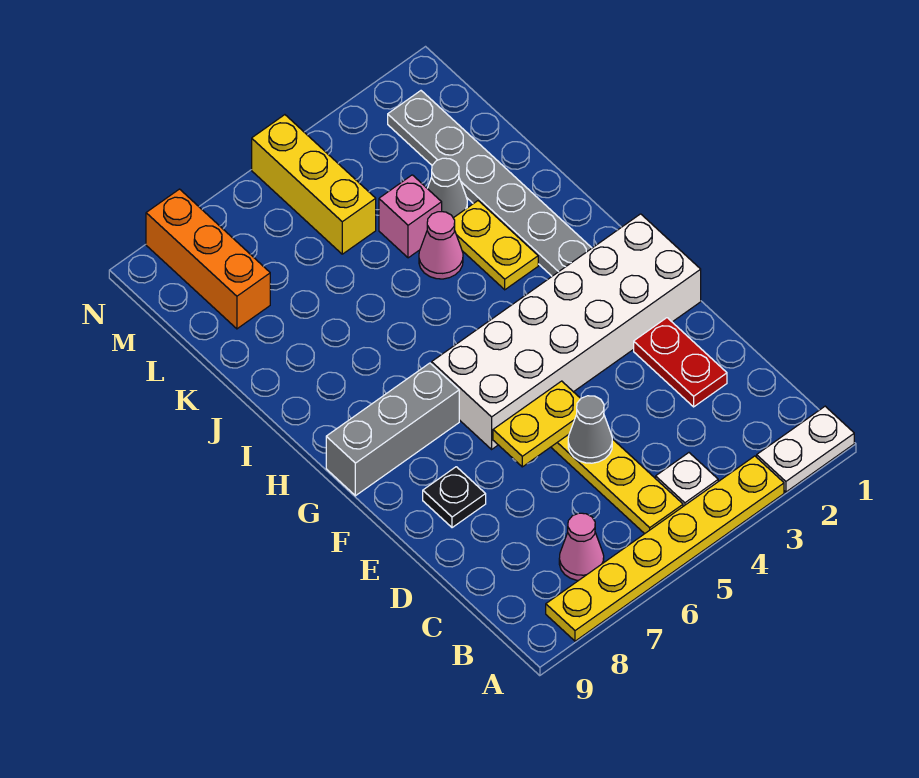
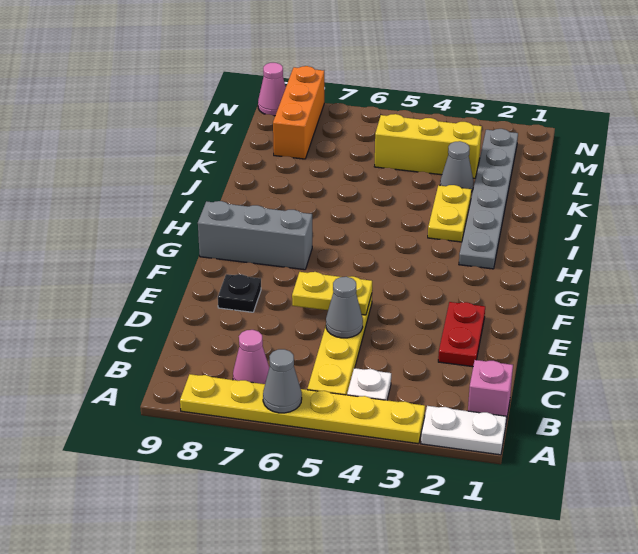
none -> grey cone A6 level 2
white brick F1:G6 level 1 -> none
pink cone J4 level 1 -> pink cone N9 level 1
pink brick K4 level 1 -> pink brick B1 level 1
yellow brick L5:N5 level 1 -> yellow brick L3:L5 level 1

